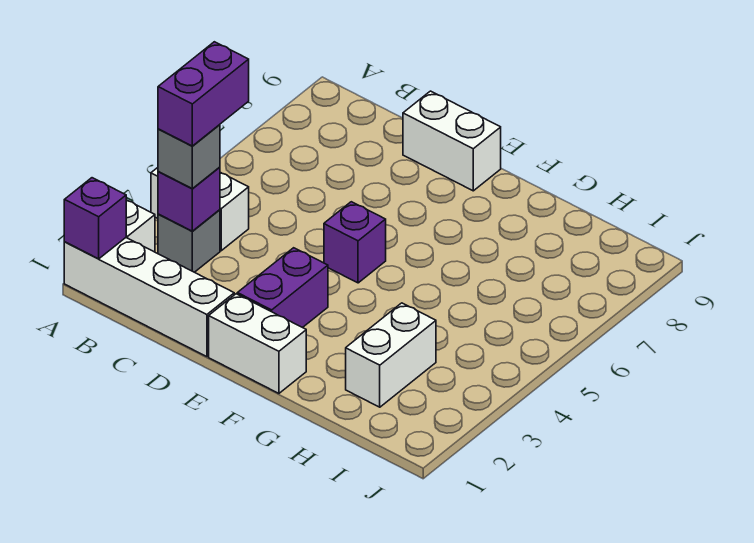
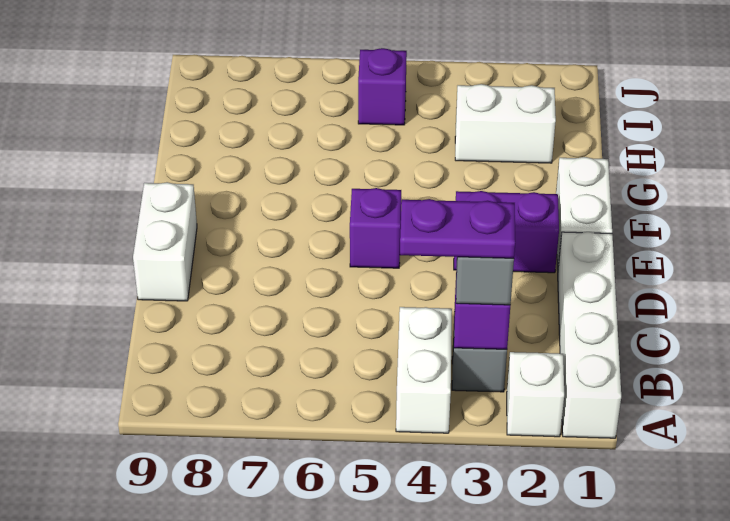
purple brick A1 level 2 -> purple brick I5 level 1
purple brick B3:B4 level 4 -> purple plate B3:B4 level 4

